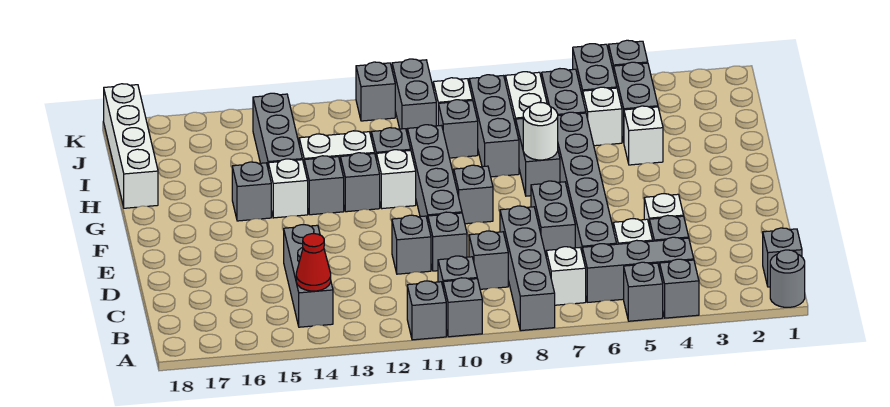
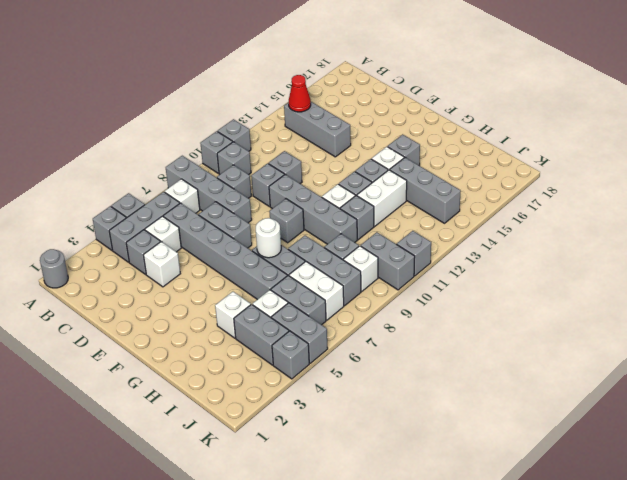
grey brick B1 level 1 -> none
white brick H18:K18 level 1 -> none

